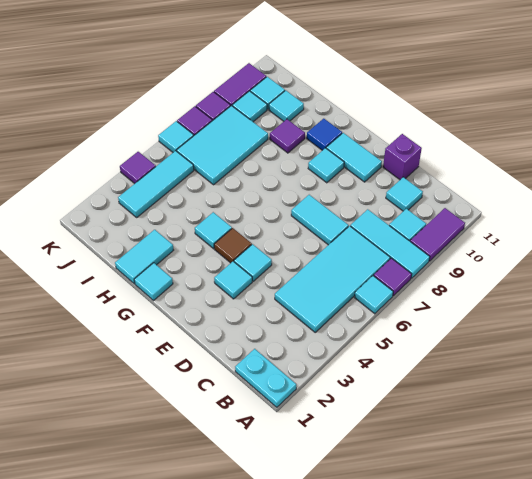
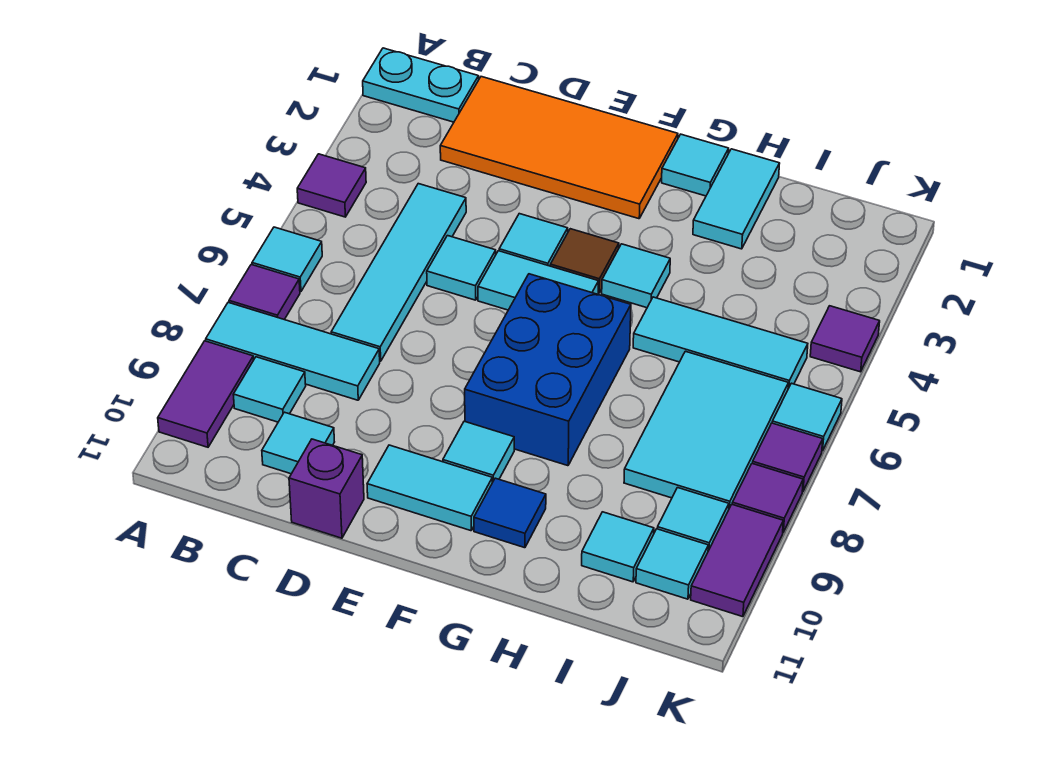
cyan tile B4:C7 level 1 -> cyan tile C4:C7 level 1
none -> orange tile C1:F2 level 1
cyan tile D7:E7 level 1 -> cyan tile E5:F5 level 1
cyan tile E3 level 1 -> cyan tile D5 level 1
none -> blue brick F6:G8 level 1
purple tile H9 level 1 -> purple tile A4 level 1
cyan tile J3:J5 level 1 -> cyan tile H5:J5 level 1

